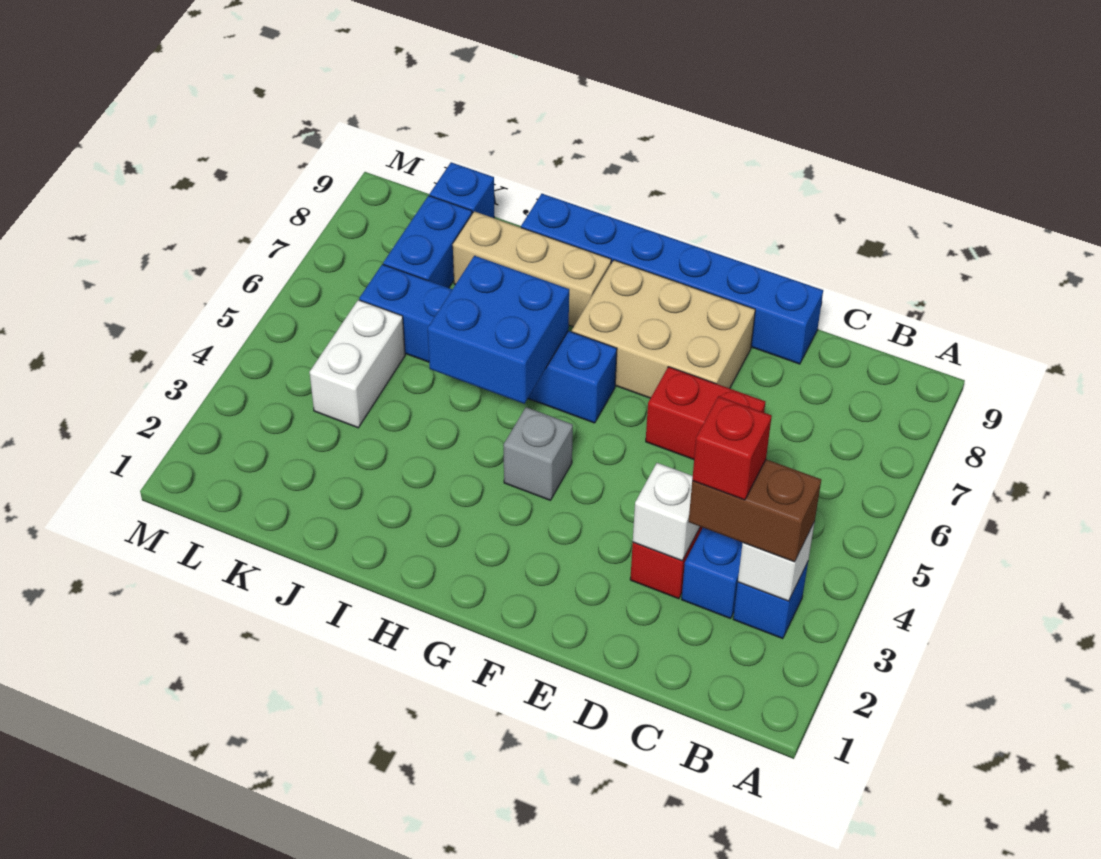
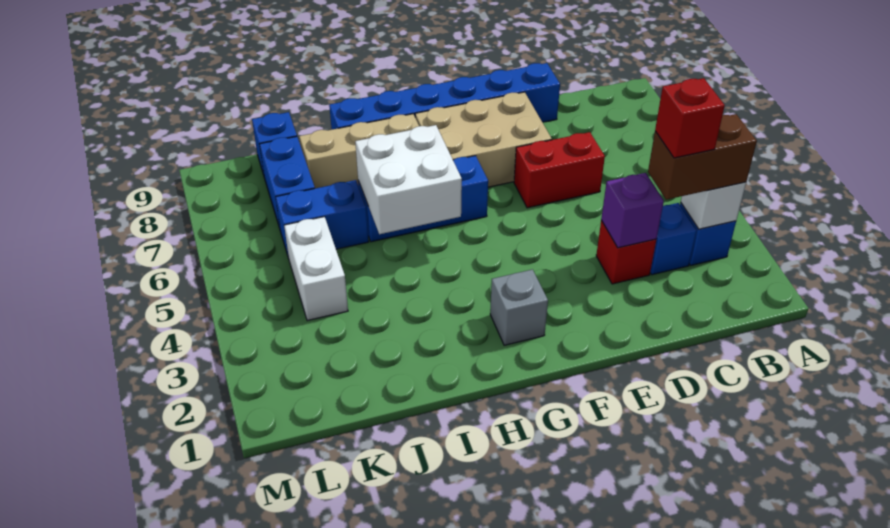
white brick D3 level 2 -> purple brick D3 level 2
grey brick G4 level 1 -> grey brick G2 level 1
blue brick H5:I6 level 2 -> white brick H5:I6 level 2

